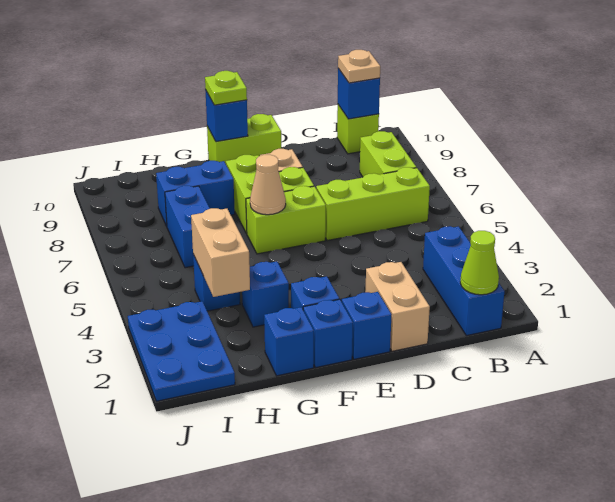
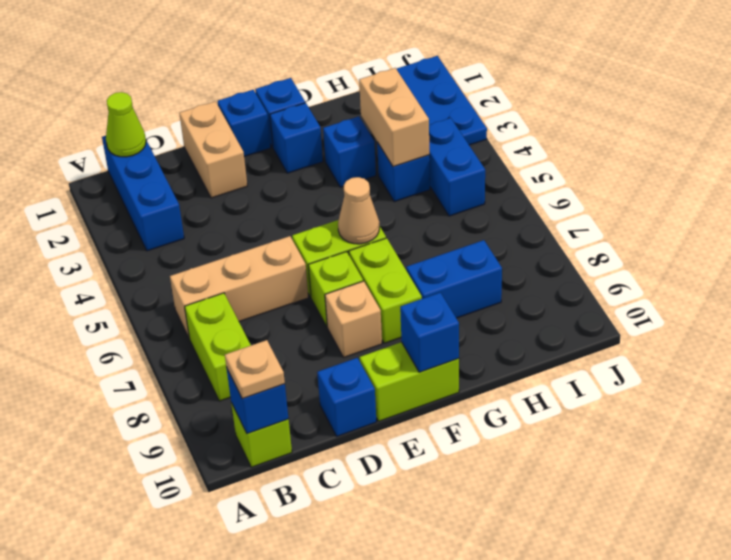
lime brick B6:D6 level 1 -> tan brick B6:D6 level 1
lime plate F10 level 3 -> none
blue brick G1 level 1 -> blue brick D10 level 1
blue brick H6:H7 level 1 -> blue brick I4:I5 level 1

